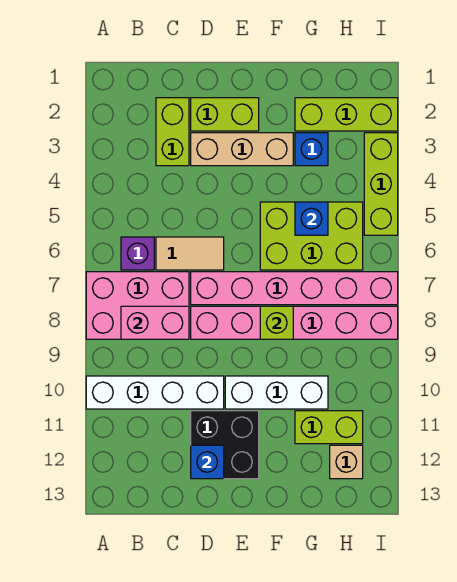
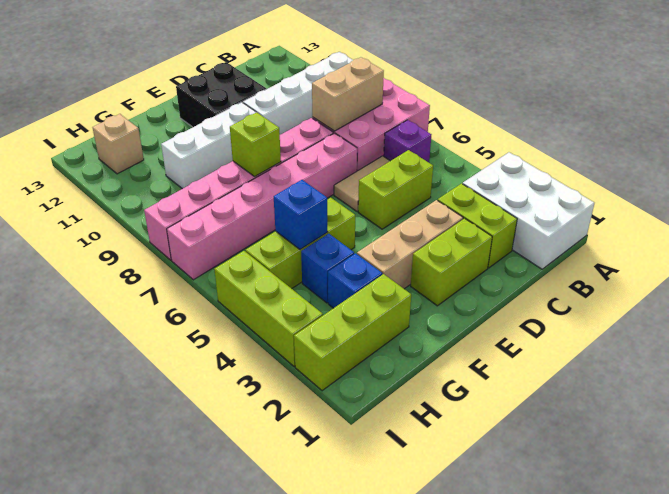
none -> white brick A1:B3 level 1
pink brick B8:C8 level 2 -> tan brick B8:C8 level 2
blue brick D12 level 2 -> blue brick G4 level 1
lime brick F5:H6 level 1 -> lime brick F5:H5 level 1
lime brick G11:H11 level 1 -> lime brick C5:D5 level 1

